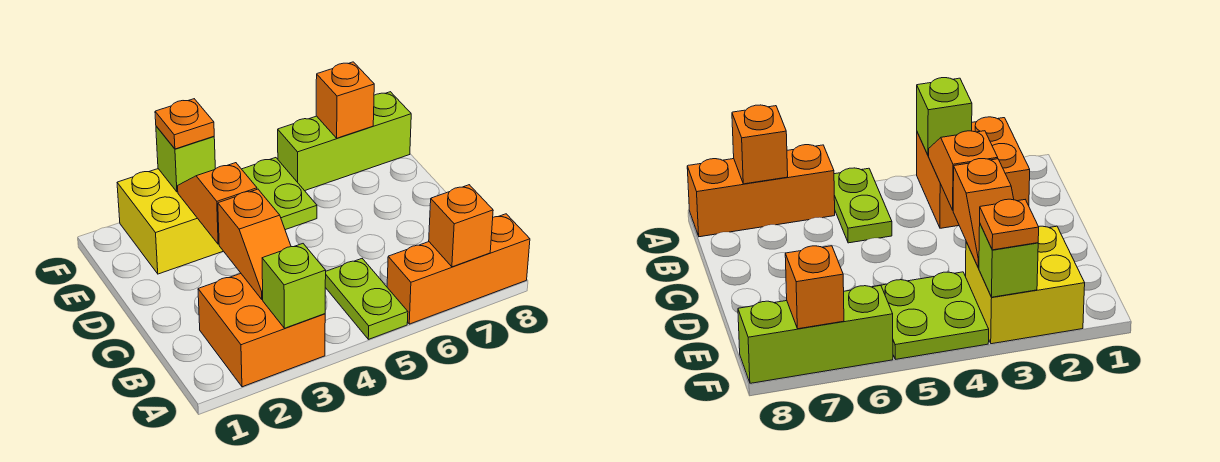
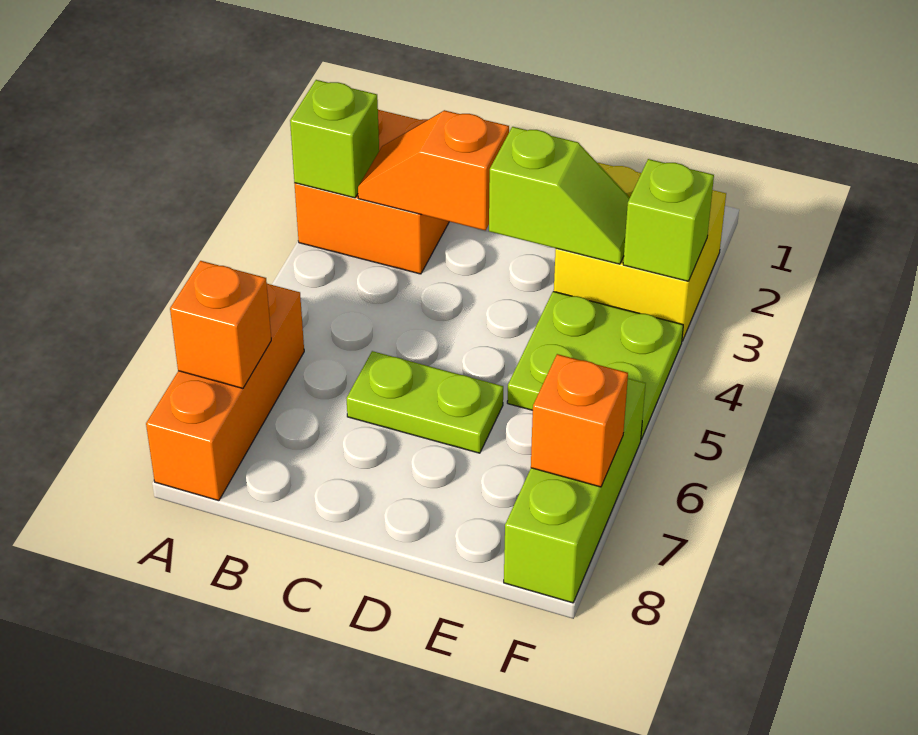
lime plate A5:B5 level 1 -> lime plate C6:D6 level 1
orange slope D3:E3 level 2 top D -> lime slope D3:E3 level 2 top D
orange plate F3 level 3 -> none

